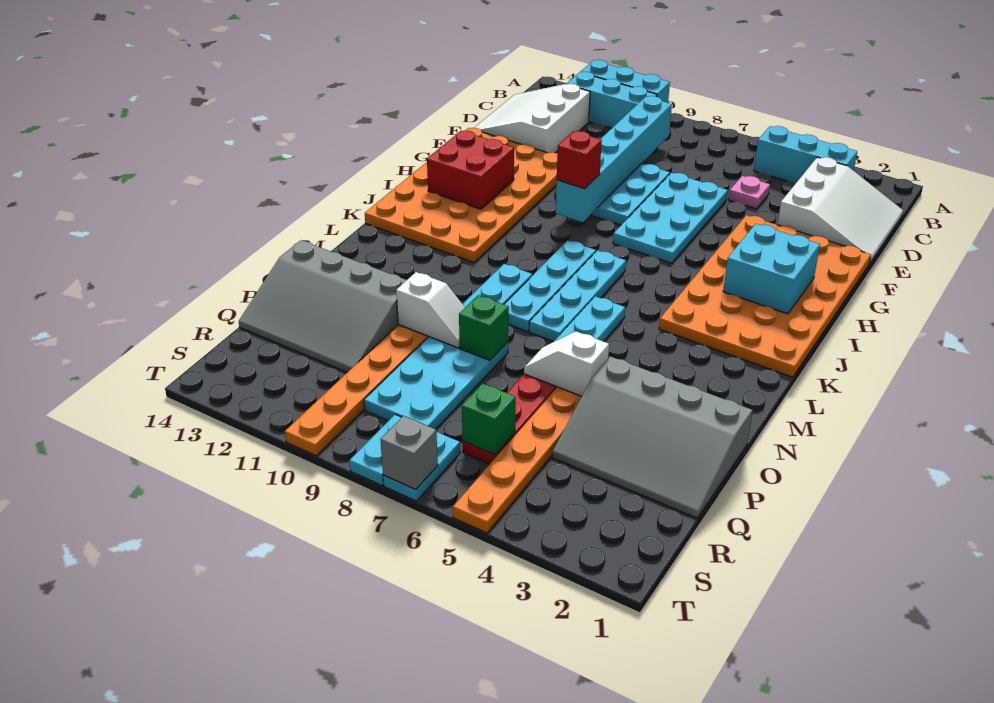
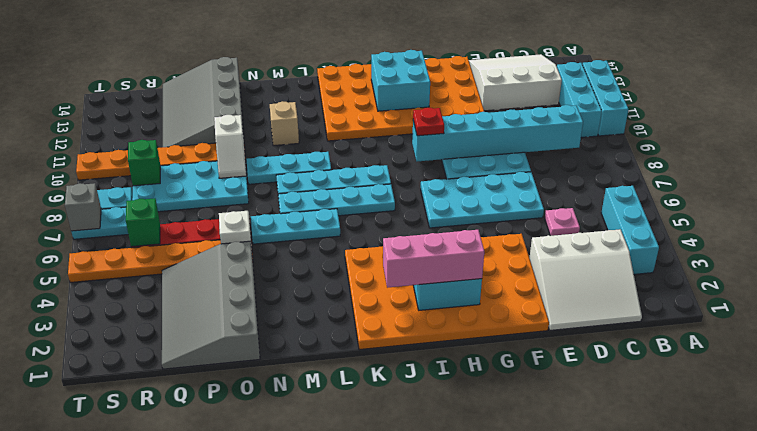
none -> pink brick H2:J2 level 3
red brick H9 level 3 -> red plate H9 level 3
red brick H12:I13 level 2 -> cyan brick H12:I13 level 2
none -> tan brick M11 level 1
green brick O8 level 2 -> green brick R9 level 2

